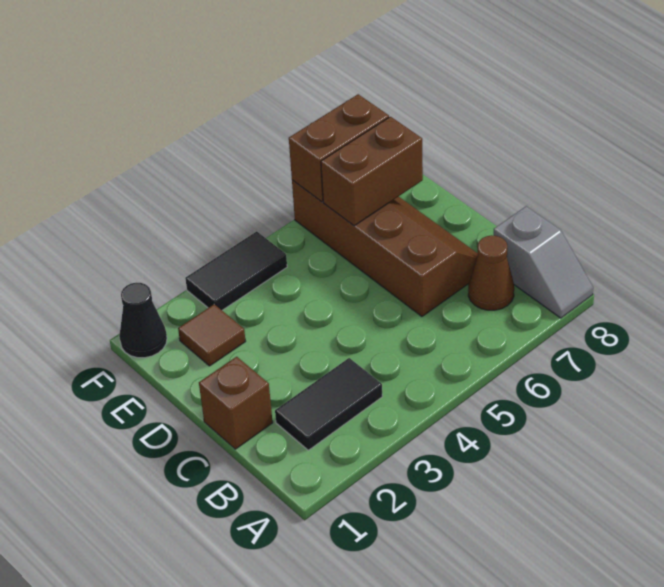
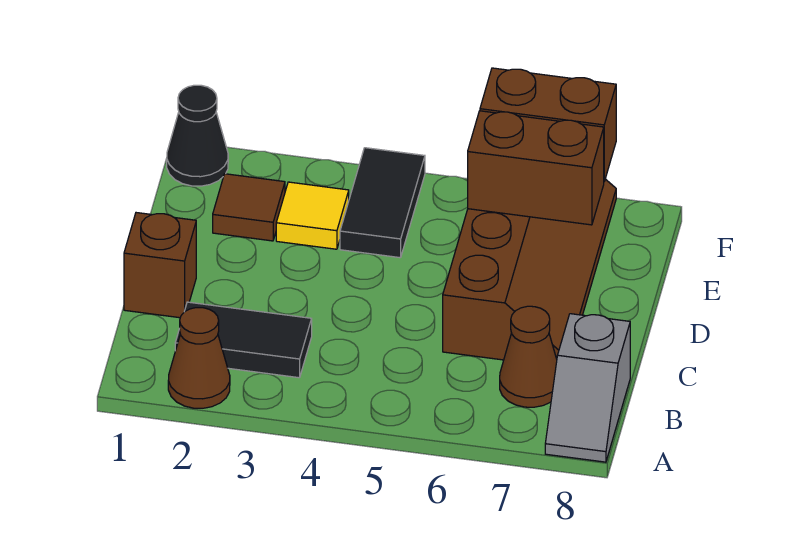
none -> brown cone A2 level 1
none -> yellow tile E3 level 1
black tile F3:F4 level 1 -> black tile E4:F4 level 1

